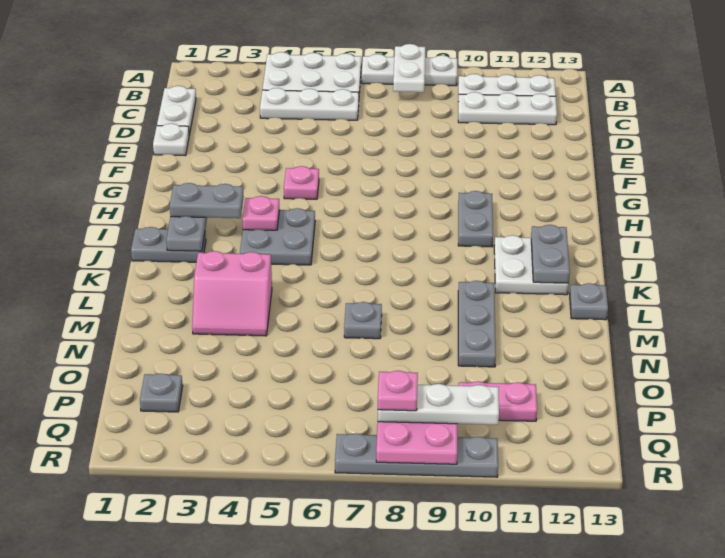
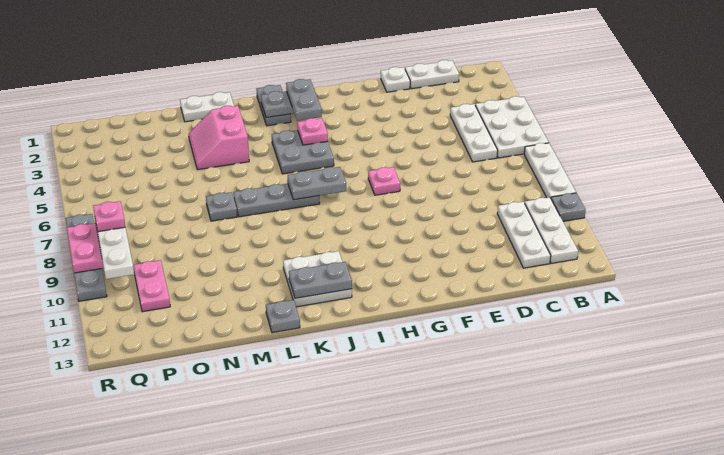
white plate A8:B8 level 2 -> white plate L1:M1 level 1
pink plate G5 level 1 -> pink plate G7 level 1
grey plate H10:I10 level 1 -> grey plate I7:J7 level 2
grey plate L10:N10 level 1 -> grey plate J7:L7 level 1
grey plate P2 level 1 -> grey plate A10 level 1

